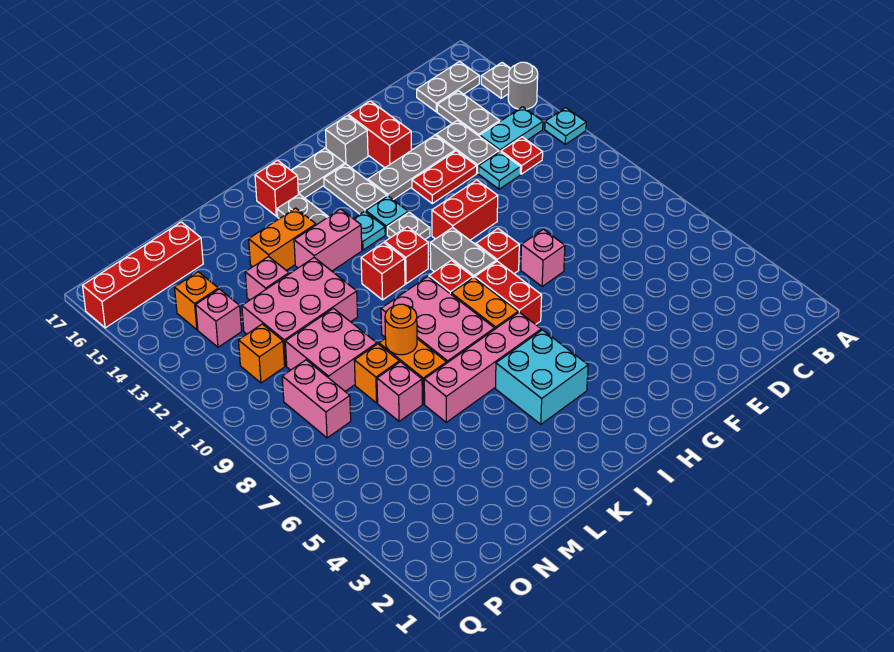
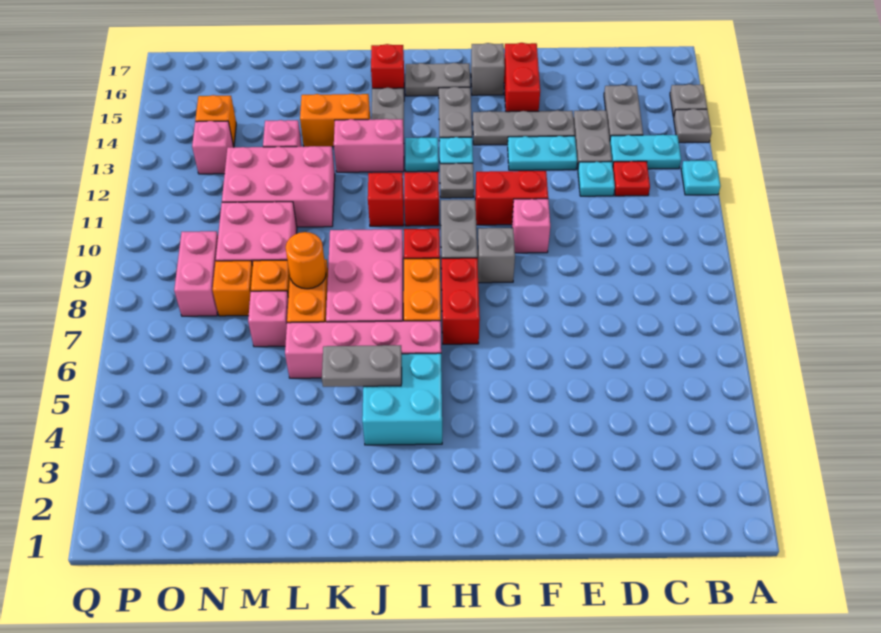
grey round brick A14 level 1 -> grey plate A14 level 1
grey plate B16:C16 level 1 -> grey plate J5:K5 level 2
red plate E13:F13 level 1 -> cyan plate E13:F13 level 1
pink brick F8 level 1 -> pink brick F10 level 1
red brick G9 level 1 -> grey brick G9 level 1
red brick N16:Q16 level 1 -> none
orange brick O11 level 1 -> orange brick N8 level 1

